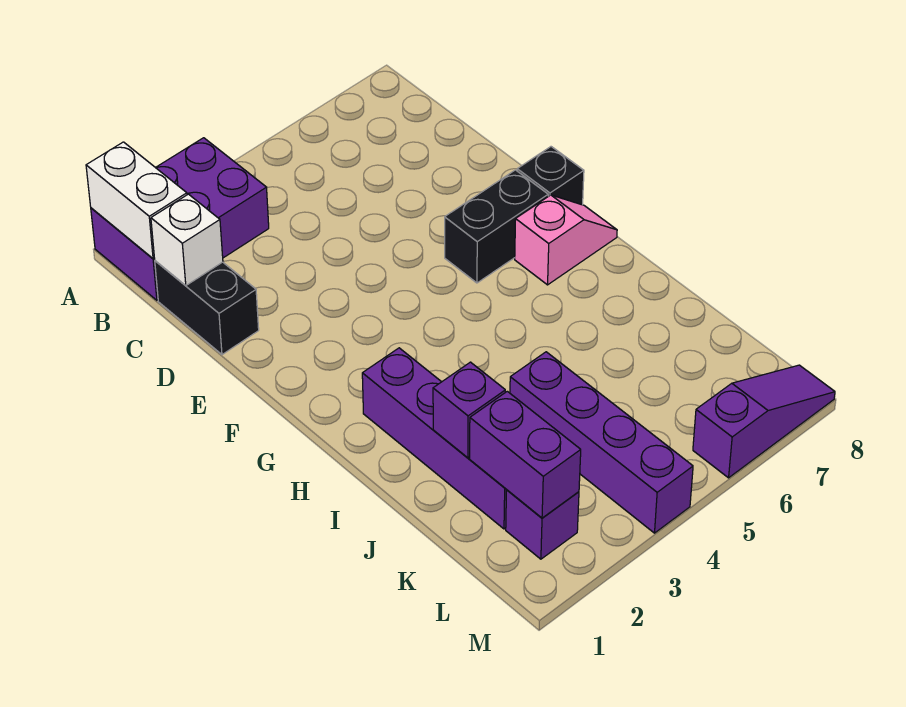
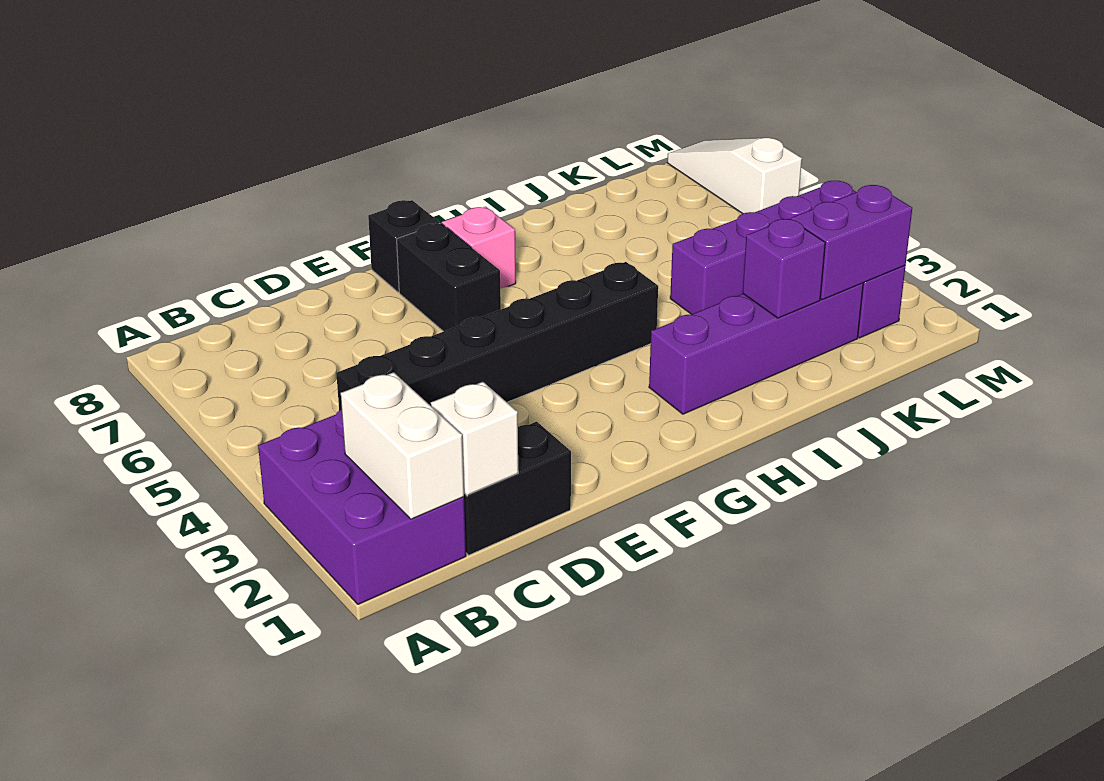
white brick A1:B1 level 2 -> white brick B1:B2 level 2
none -> black brick C4:H4 level 1
purple slope M6:M8 level 1 top 6 -> white slope M6:M8 level 1 top 6

